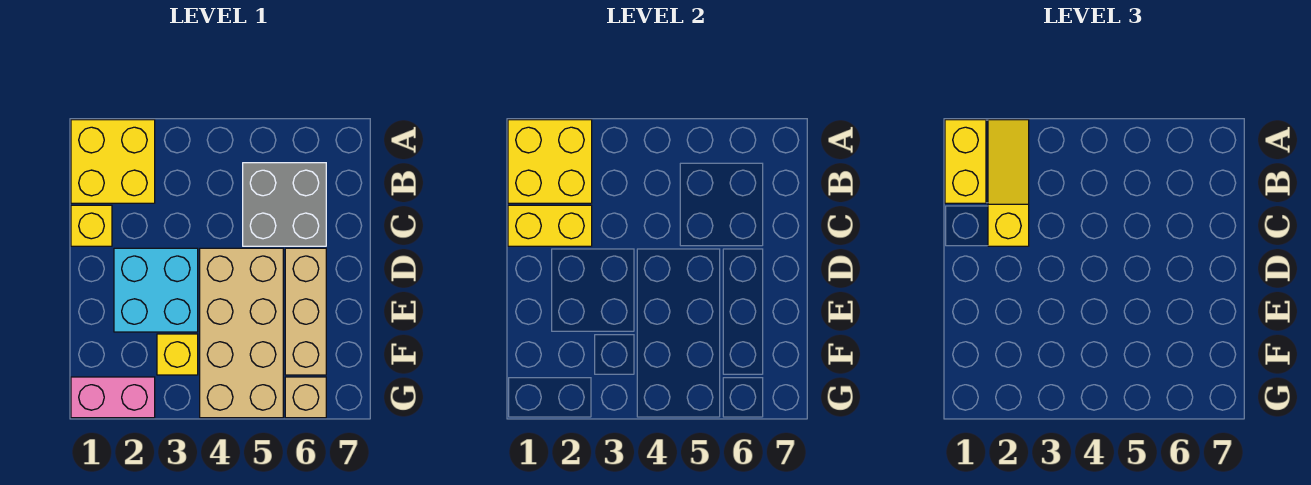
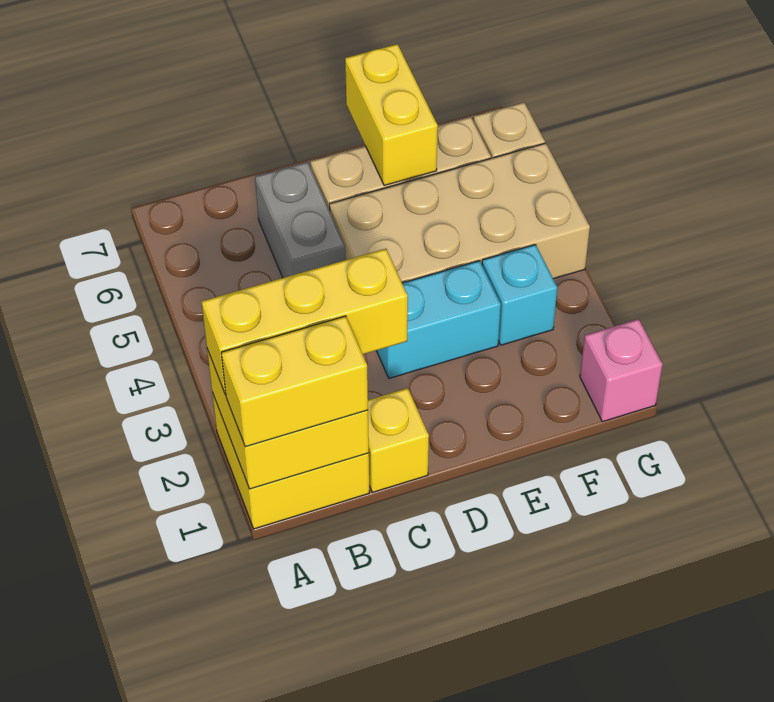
yellow slope A2:C2 level 3 top C -> yellow brick A2:C2 level 3
grey brick B5:C6 level 1 -> grey brick C5:C6 level 1
yellow brick C1:C2 level 2 -> yellow brick E6:E7 level 2
cyan brick D2:E3 level 1 -> cyan brick D3:E3 level 1
yellow brick F3 level 1 -> cyan brick F3 level 1
pink brick G1:G2 level 1 -> pink brick G1 level 1

